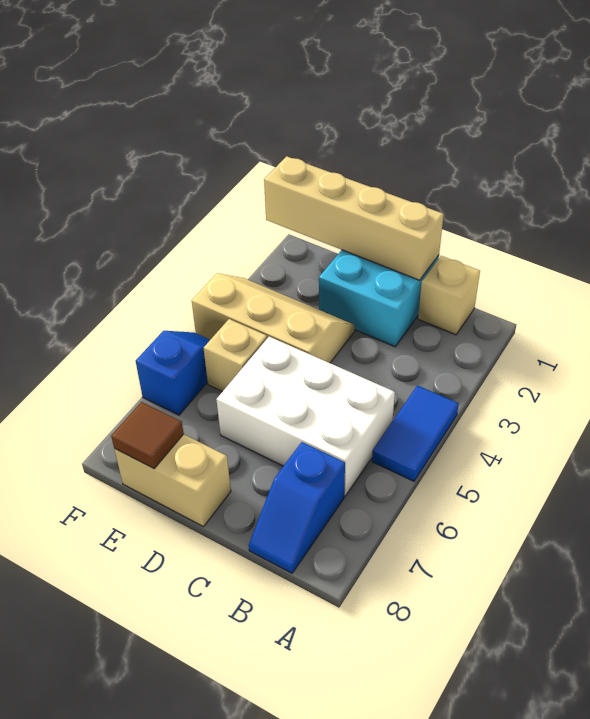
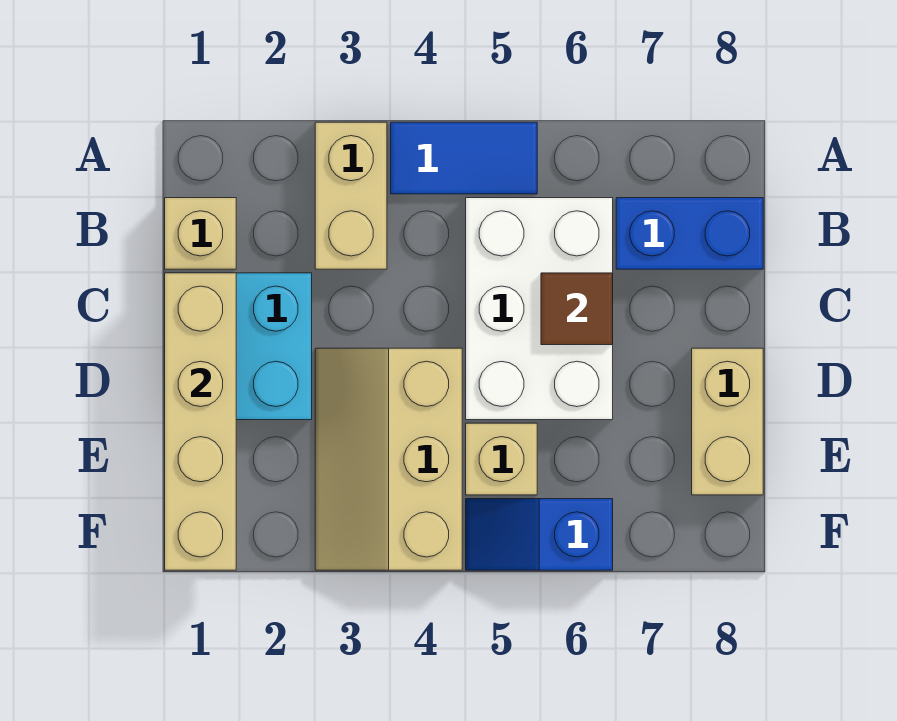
none -> tan brick A3:B3 level 1
blue slope B7:B8 level 1 top 7 -> blue brick B7:B8 level 1
brown tile E8 level 2 -> brown tile C6 level 2

